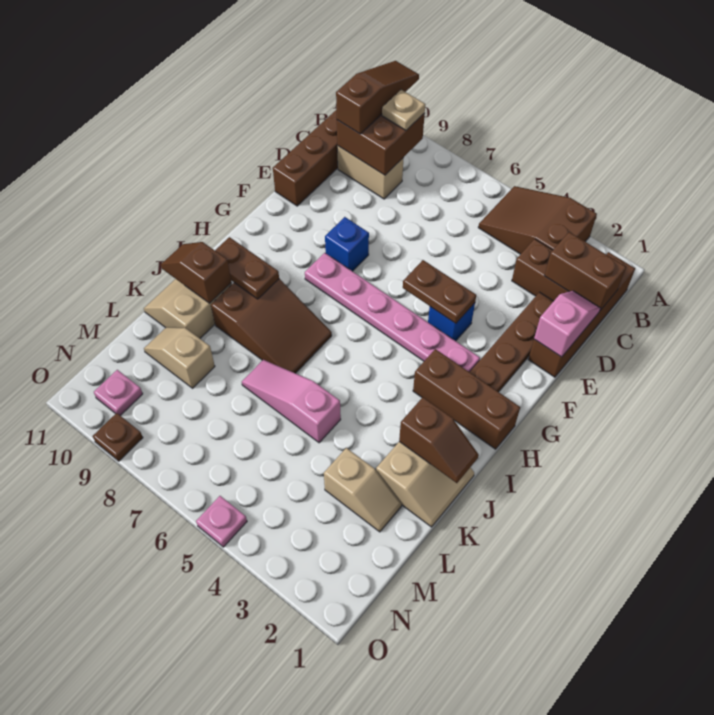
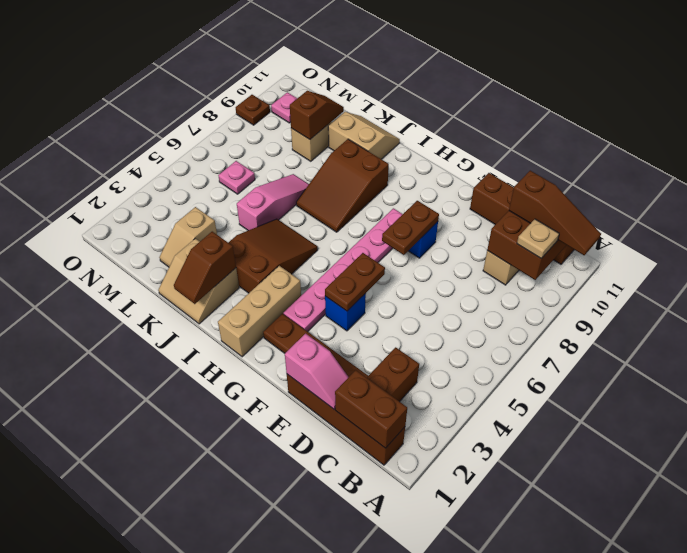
brown slope A3:B5 level 1 top 3 -> brown slope I3:J5 level 1 top 3
brown brick C1:C2 level 2 -> brown brick B1:C1 level 2
brown brick H1:H3 level 1 -> tan brick H1:H3 level 1
brown plate I9:I10 level 2 -> brown plate F7:F8 level 2
brown slope J10:J11 level 2 top 10 -> brown slope L9:L10 level 2 top 9
pink plate O5 level 1 -> pink plate M6 level 1

